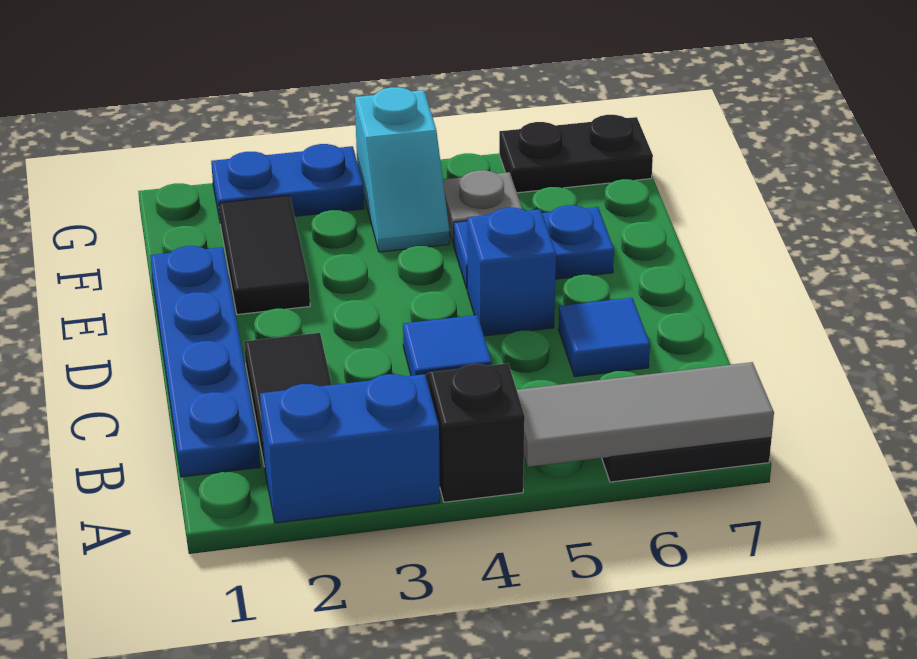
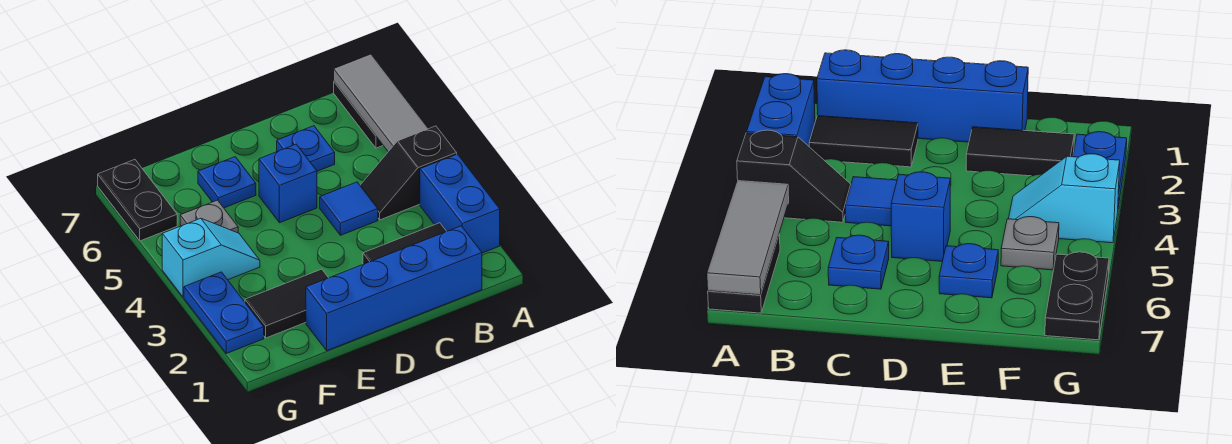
blue plate B1:E1 level 1 -> blue brick B1:E1 level 1
blue tile C6 level 1 -> blue plate C6 level 1
blue plate E5:E6 level 1 -> blue plate E6 level 1

